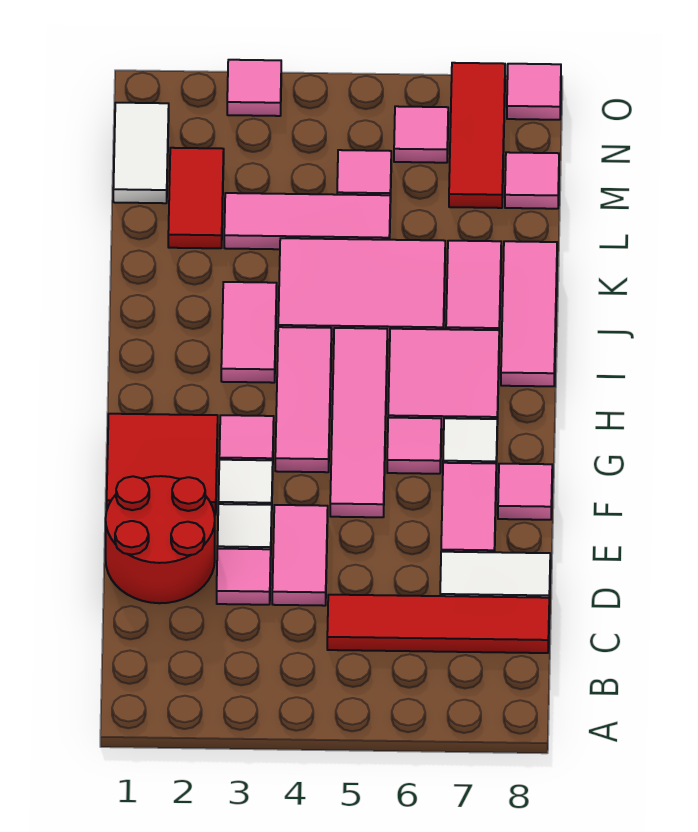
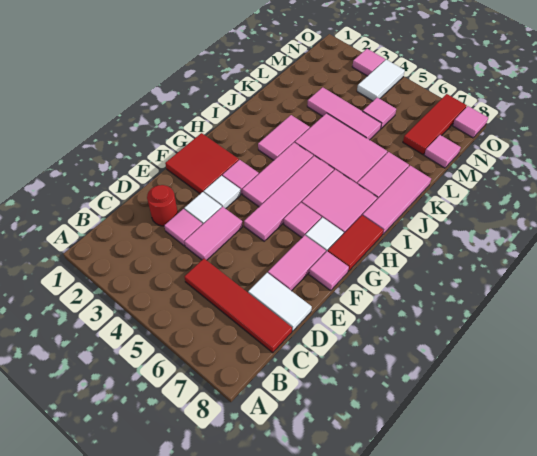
red round brick D1:E2 level 1 -> red round brick D2 level 1
red tile L2:M2 level 1 -> red tile G8:H8 level 1
white tile M1:N1 level 1 -> white tile N4:O4 level 1
pink tile N6 level 1 -> none

